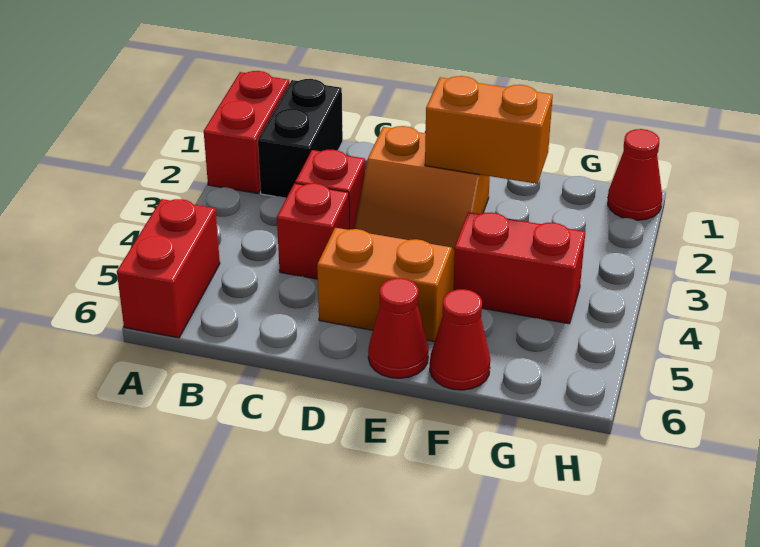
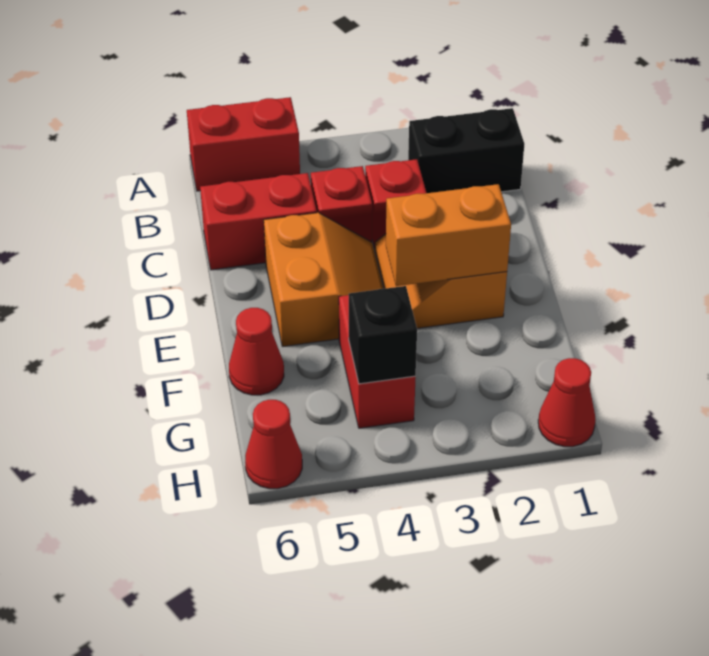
red brick A1:A2 level 1 -> red brick C5:C6 level 1
orange brick E2:F2 level 2 -> orange brick E2:E3 level 2
red cone E6 level 1 -> red cone H6 level 1
none -> black brick G4 level 2

